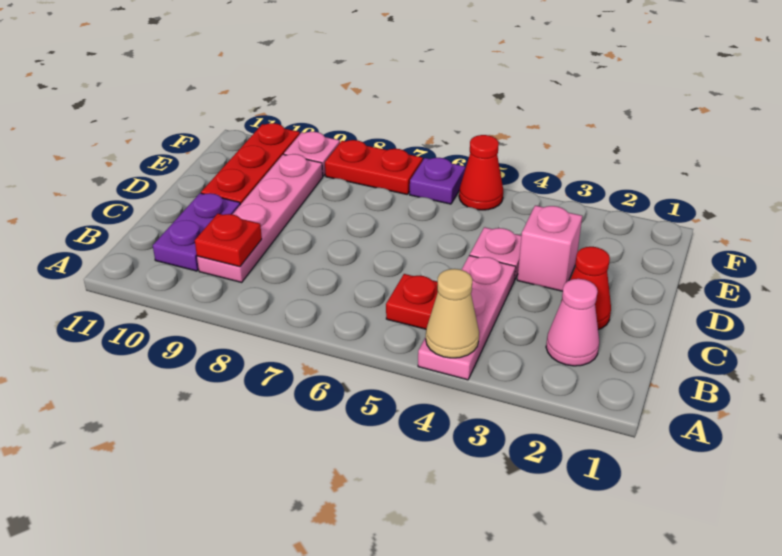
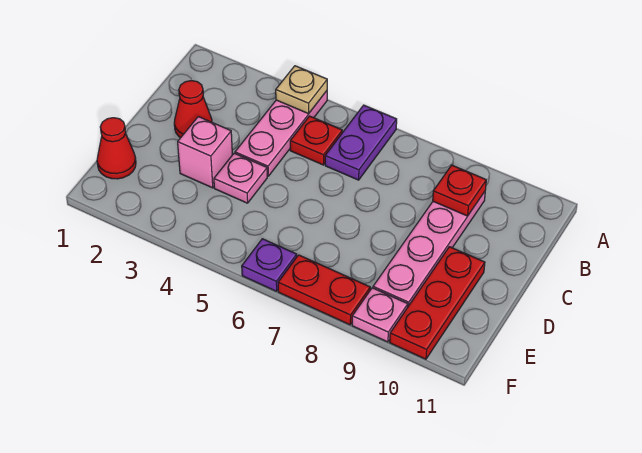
tan cone A4 level 2 -> tan plate A4 level 2
pink cone B2 level 1 -> none
purple plate B10:C10 level 1 -> purple plate A6:B6 level 1
red cone F5 level 1 -> red cone E1 level 1

